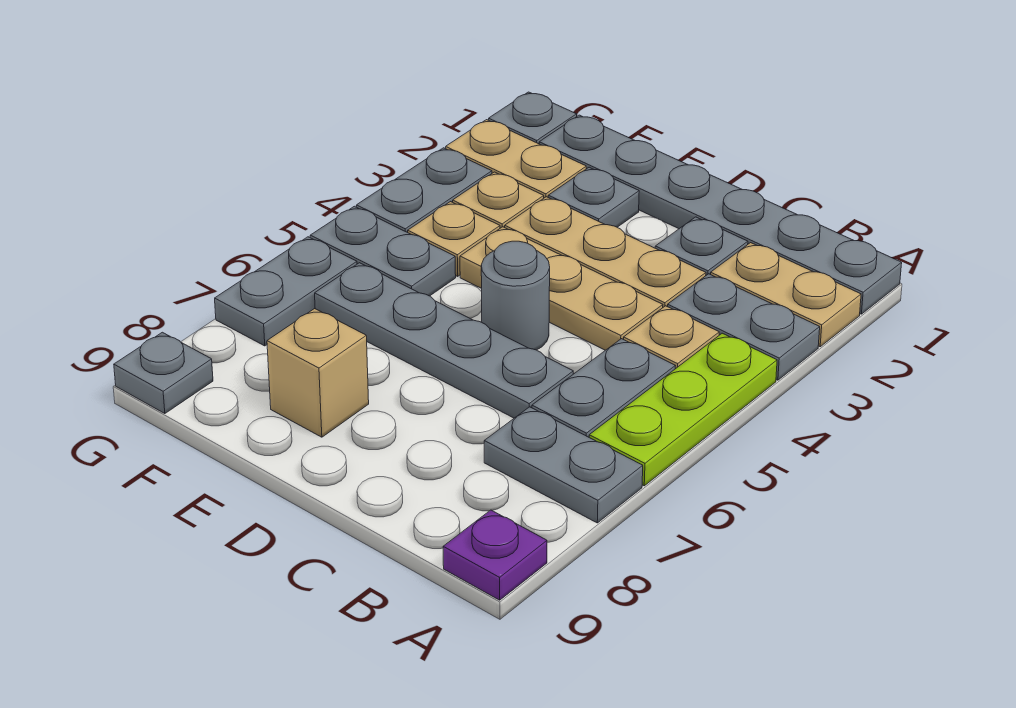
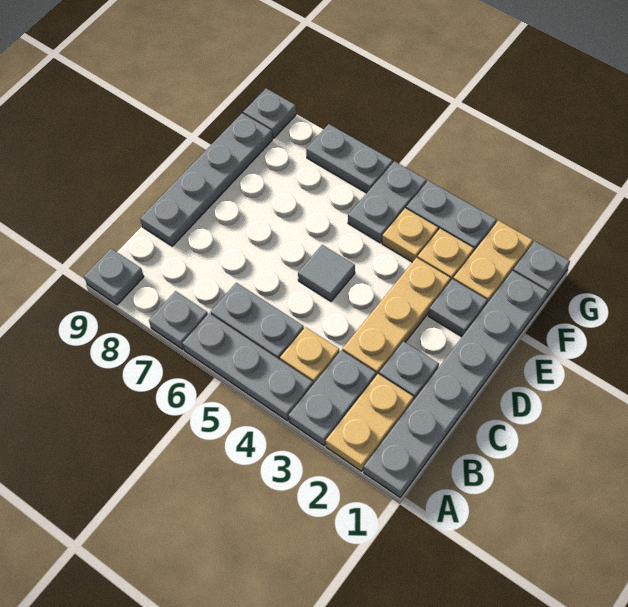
lime plate A4:A6 level 1 -> grey plate A4:A6 level 1
grey plate A7:B7 level 1 -> grey plate A7 level 1
purple plate A9 level 1 -> grey plate A9 level 1
tan plate C4:E4 level 1 -> none
grey plate C6:F6 level 1 -> grey plate C9:F9 level 1
grey round brick D5 level 1 -> grey tile D5 level 1
tan brick E8 level 1 -> none

